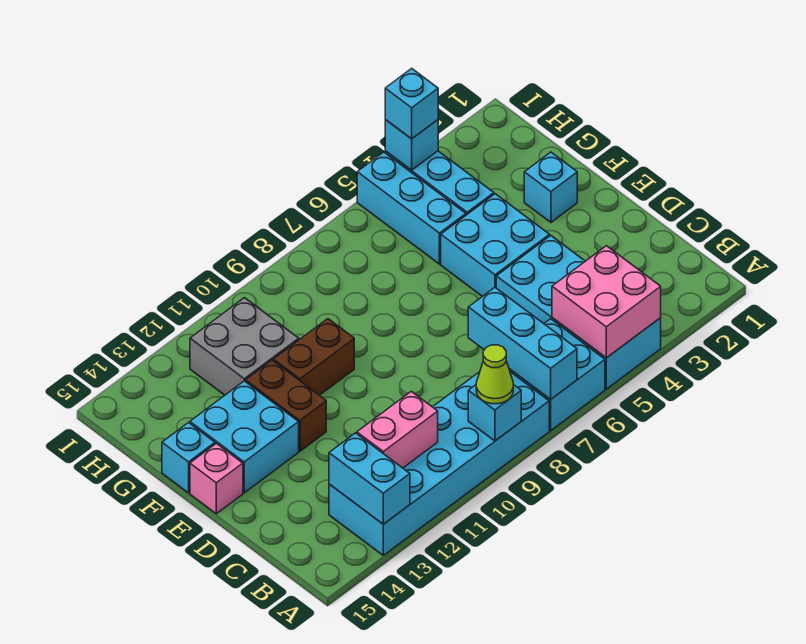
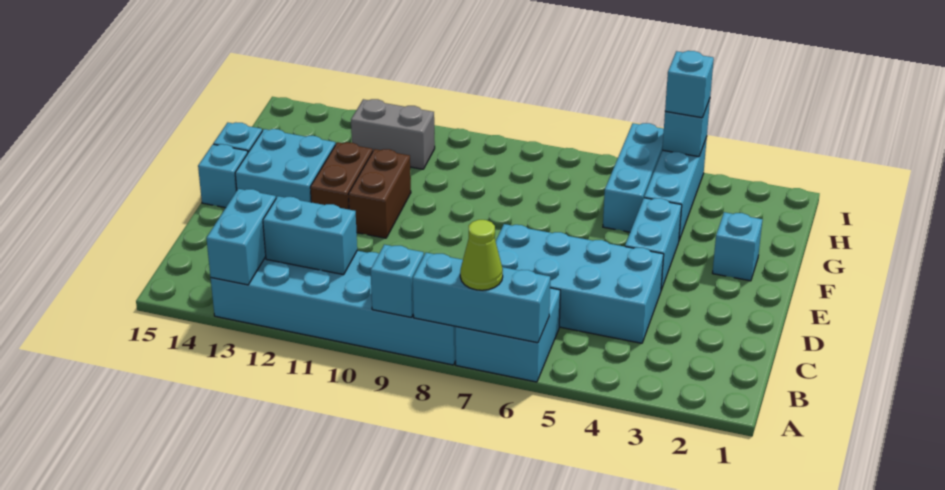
cyan brick A4:D5 level 1 -> cyan brick C4:D7 level 1
pink brick A4:B5 level 2 -> none
cyan brick A7:C7 level 2 -> cyan brick A6:A8 level 2
lime cone A9 level 3 -> lime cone A7 level 3
pink brick B11:B12 level 2 -> cyan brick B11:B12 level 2
cyan brick E4:F5 level 1 -> cyan brick E4:F4 level 1
pink brick E15 level 1 -> cyan brick E15 level 1
brown brick F10:F11 level 1 -> brown brick E11:F11 level 1
grey brick G11:H12 level 1 -> grey brick H11:H12 level 1

